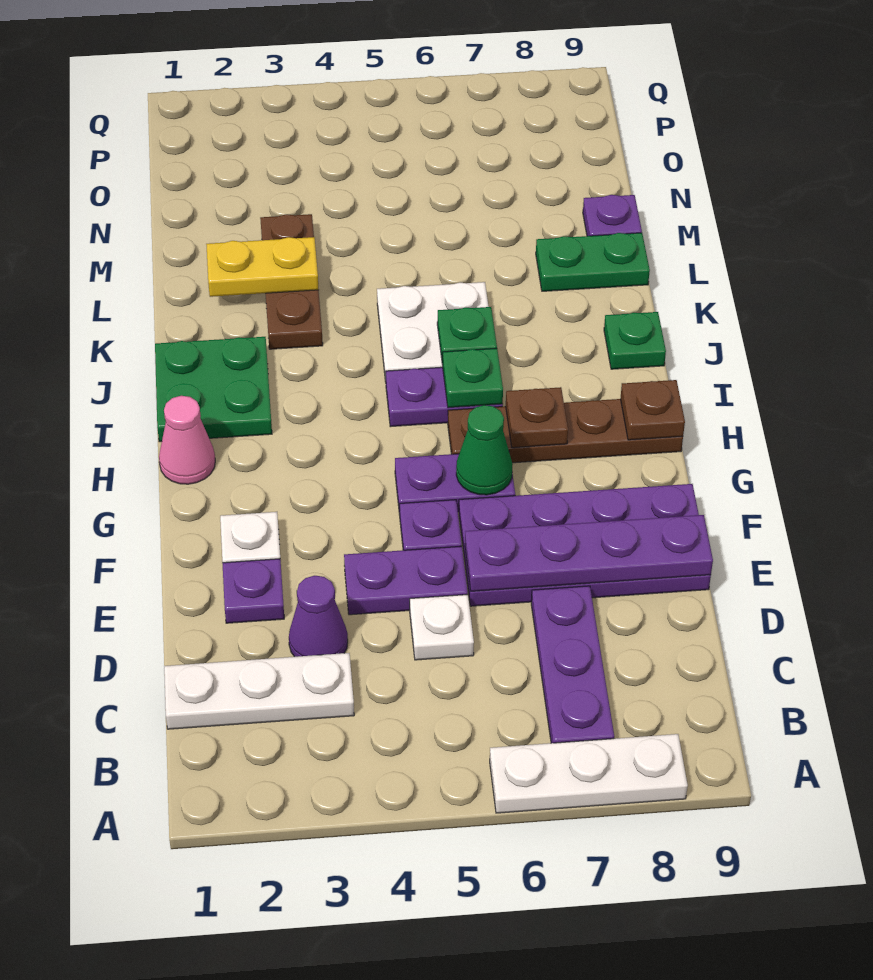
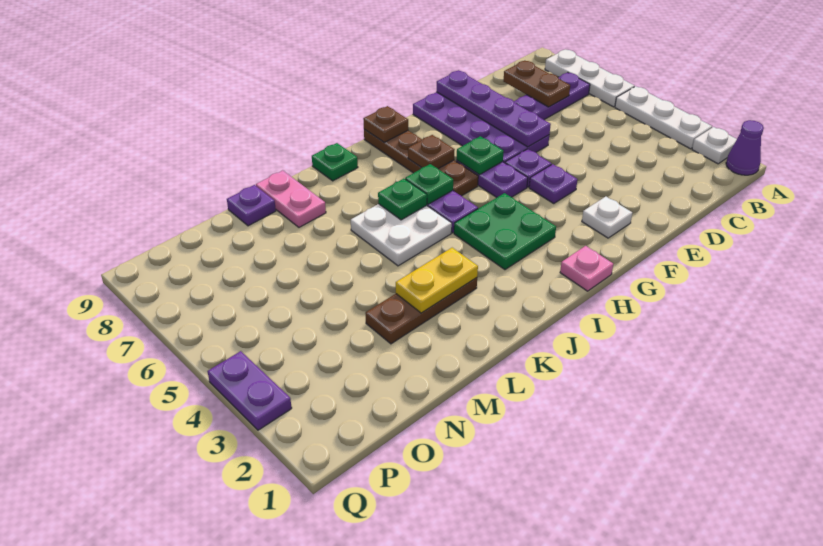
white plate C1:C3 level 1 -> white plate A3:A5 level 1
none -> brown plate C7:C8 level 2
purple cone D3 level 1 -> purple cone A1 level 1
white plate D5 level 1 -> white plate A2 level 1
purple plate E2 level 1 -> purple plate F4 level 1
purple plate E4:E5 level 1 -> purple plate Q3:Q4 level 1
green cone G6 level 2 -> green plate G6 level 2
pink cone H1 level 1 -> pink plate H1 level 1
green plate I1:J2 level 1 -> green plate H3:I4 level 1
yellow plate L2:L3 level 2 -> yellow plate K3:L3 level 2
green plate L8:L9 level 1 -> pink plate L8:L9 level 1

